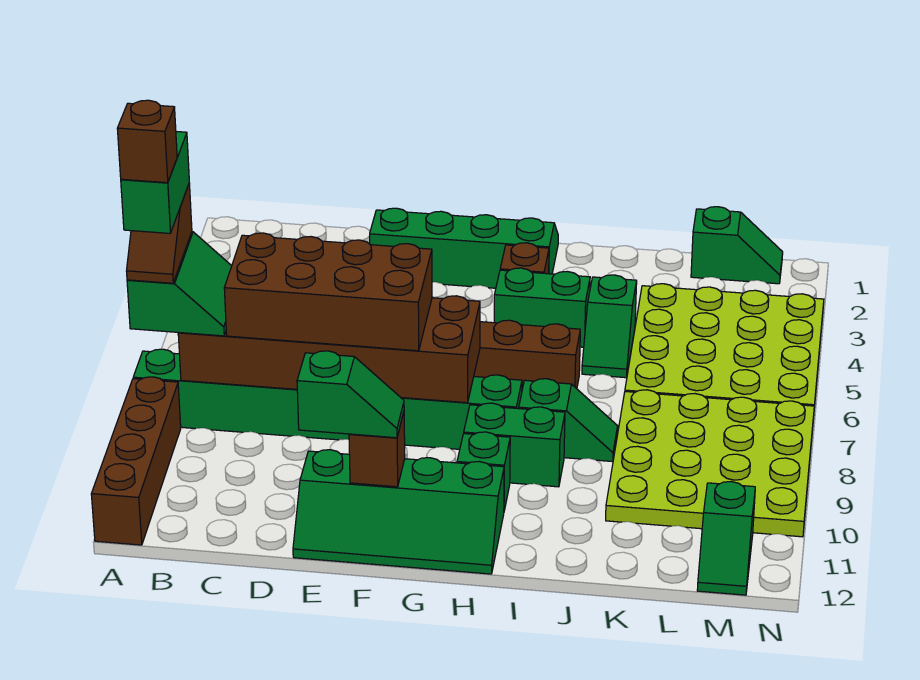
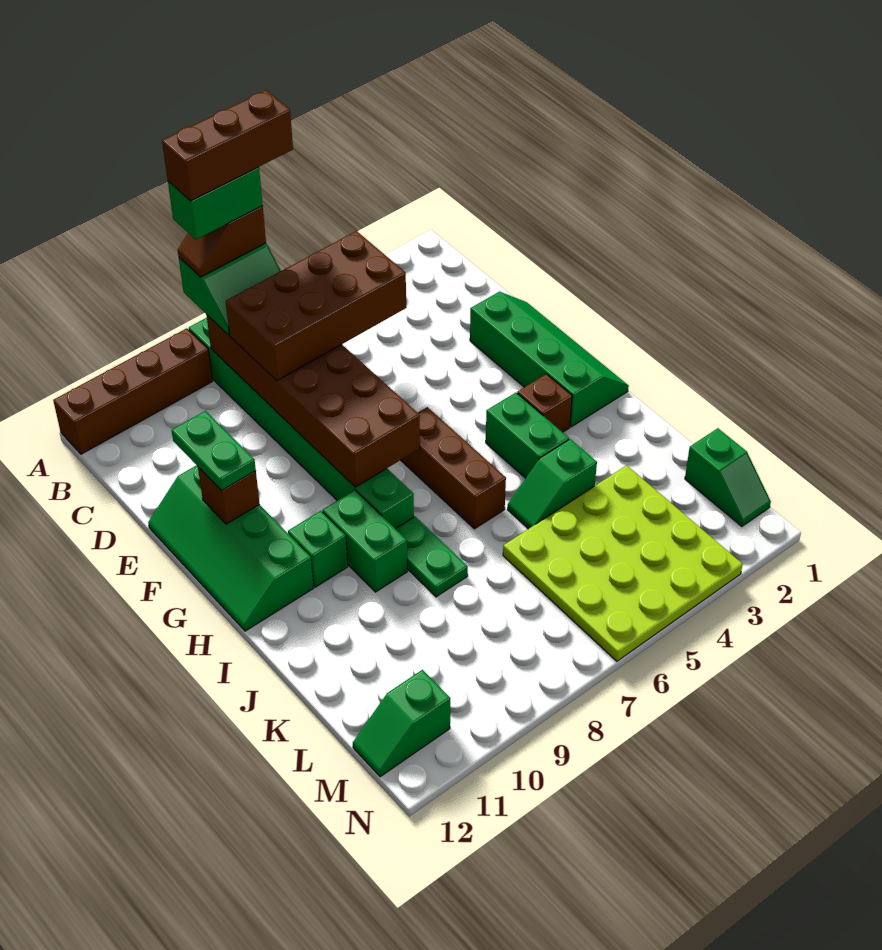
brown brick A8 level 6 -> brown brick A6:A8 level 6
brown brick C7:F8 level 3 -> brown brick C5:D8 level 3
green slope E11:F11 level 3 top E -> green plate E11:F11 level 3
green slope I8:J8 level 1 top I -> green plate I8:J8 level 1
lime plate K7:N10 level 1 -> none

